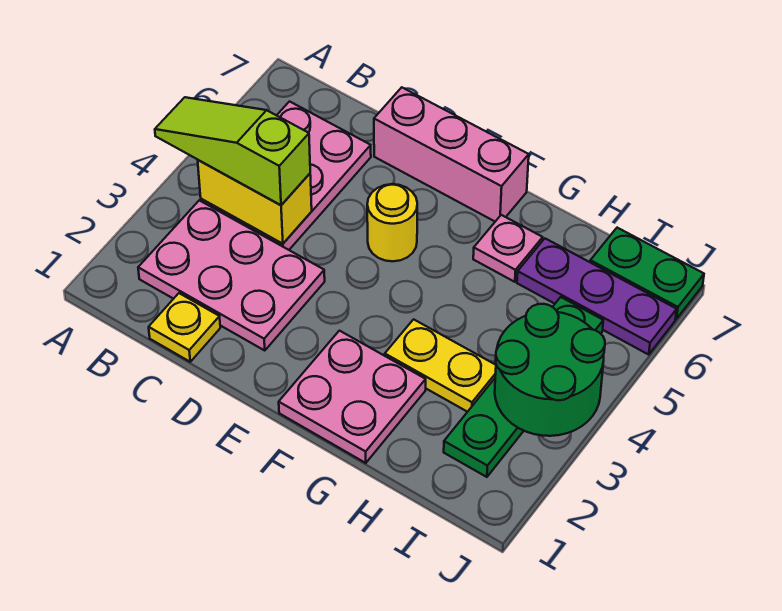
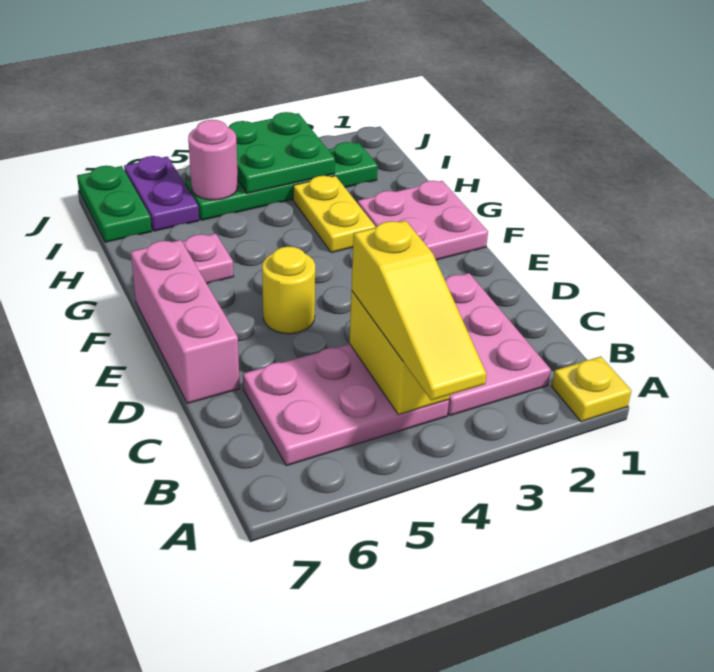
lime slope A4:C4 level 3 top C -> yellow slope A4:C4 level 3 top C
yellow plate C1 level 1 -> yellow plate A1 level 1
purple plate H6:J6 level 1 -> purple plate I6:J6 level 1
green round brick I3:J4 level 2 -> green plate I3:J4 level 2
none -> pink round brick I5 level 2

